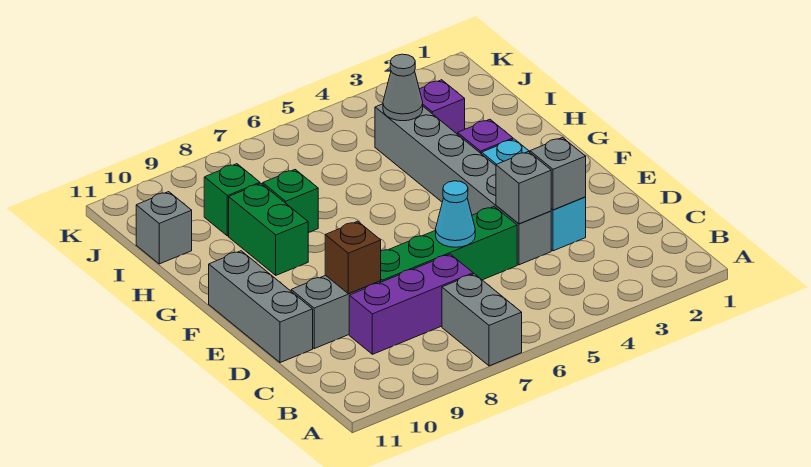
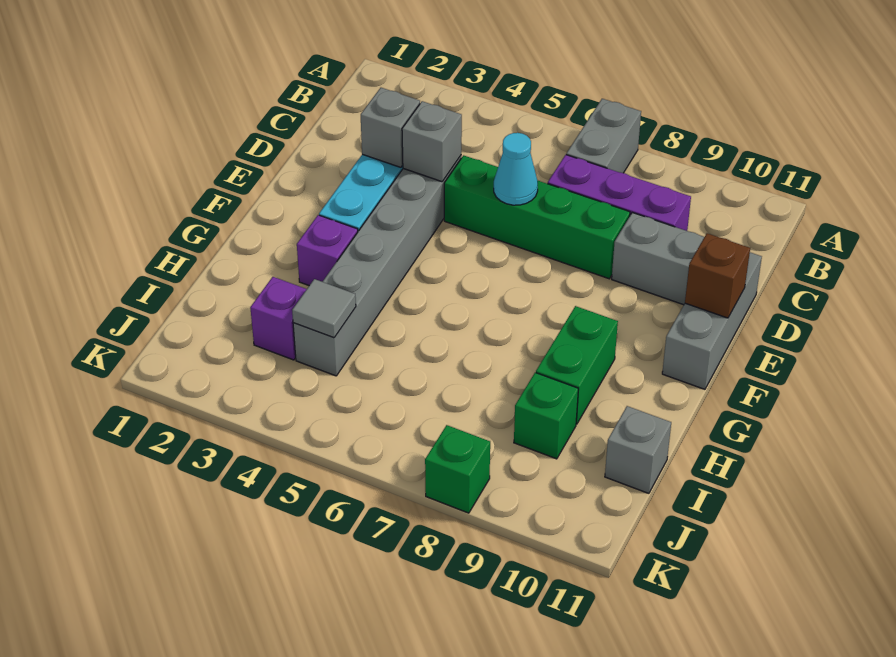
brown brick D9 level 2 -> brown brick E11 level 2
green brick H8 level 1 -> green brick K8 level 1
grey cone I4 level 2 -> grey tile I4 level 2

